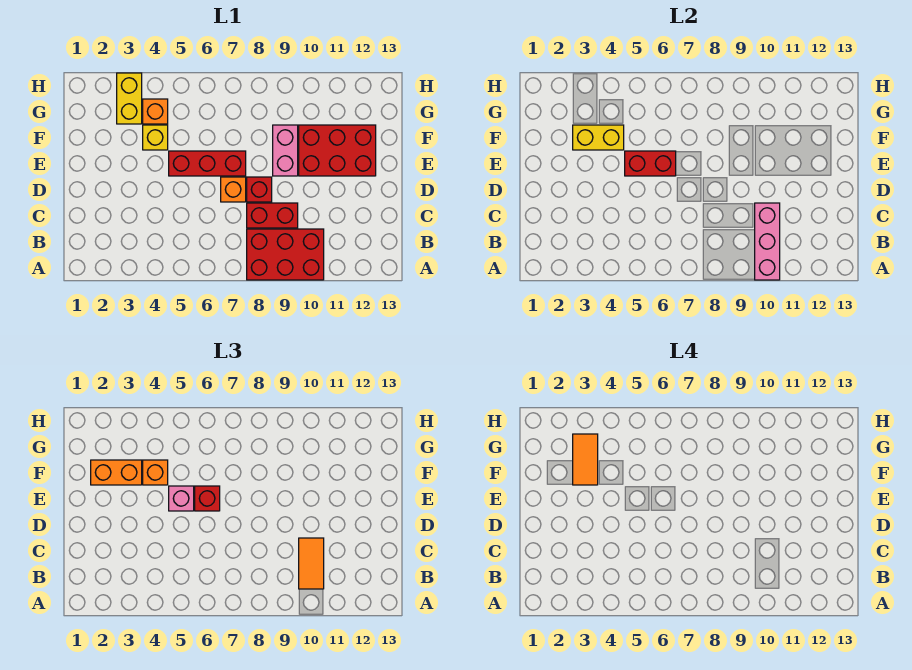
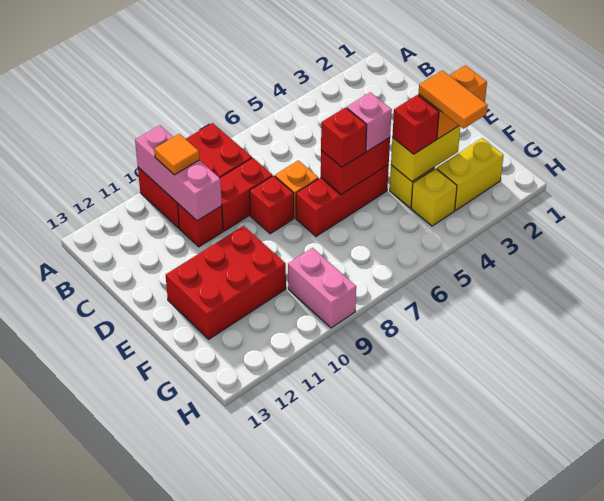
orange tile B10:C10 level 3 -> orange tile B10 level 3
none -> red brick C10 level 1
pink brick E9:F9 level 1 -> pink brick G9:H9 level 1
orange brick F4 level 3 -> red brick F4 level 3
yellow brick G3:H3 level 1 -> yellow brick G2:G3 level 1
orange brick G4 level 1 -> yellow brick G4 level 1

